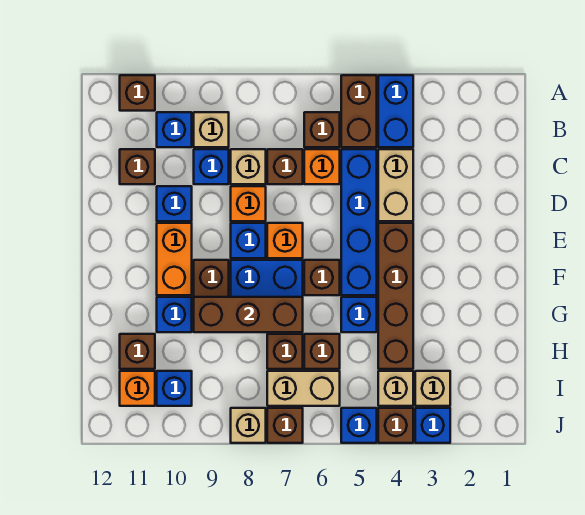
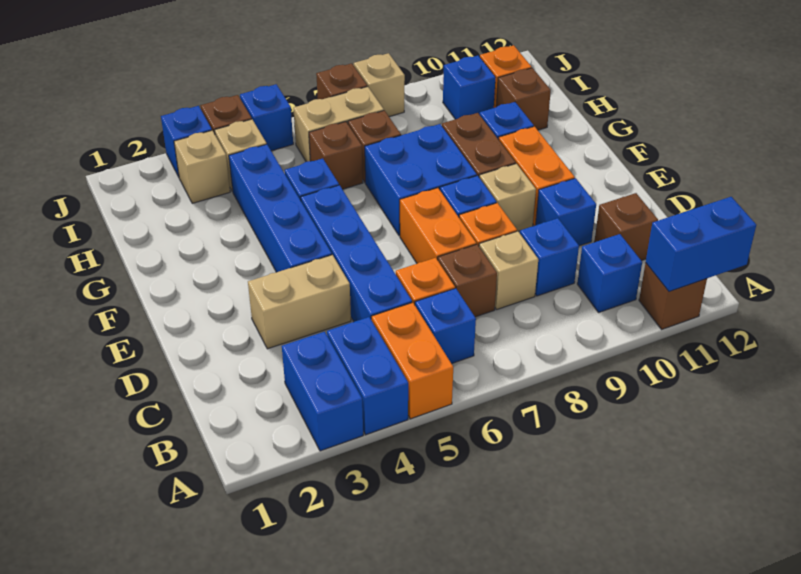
none -> blue brick A3:B3 level 1
brown brick A5:B5 level 1 -> orange brick A5:B5 level 1
none -> blue brick A11:A12 level 2
brown brick B6 level 1 -> blue brick B6 level 1
tan brick B9 level 1 -> tan brick E9 level 1
tan brick C4:D4 level 1 -> tan brick D3:D4 level 1
brown brick E4:H4 level 1 -> blue brick E4:H4 level 1
orange brick E7 level 1 -> orange brick D7:E7 level 1
brown brick F6 level 1 -> none
brown brick G7:G9 level 2 -> none

